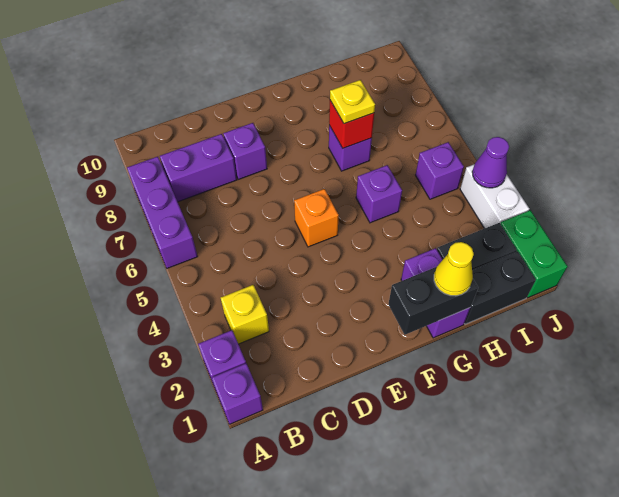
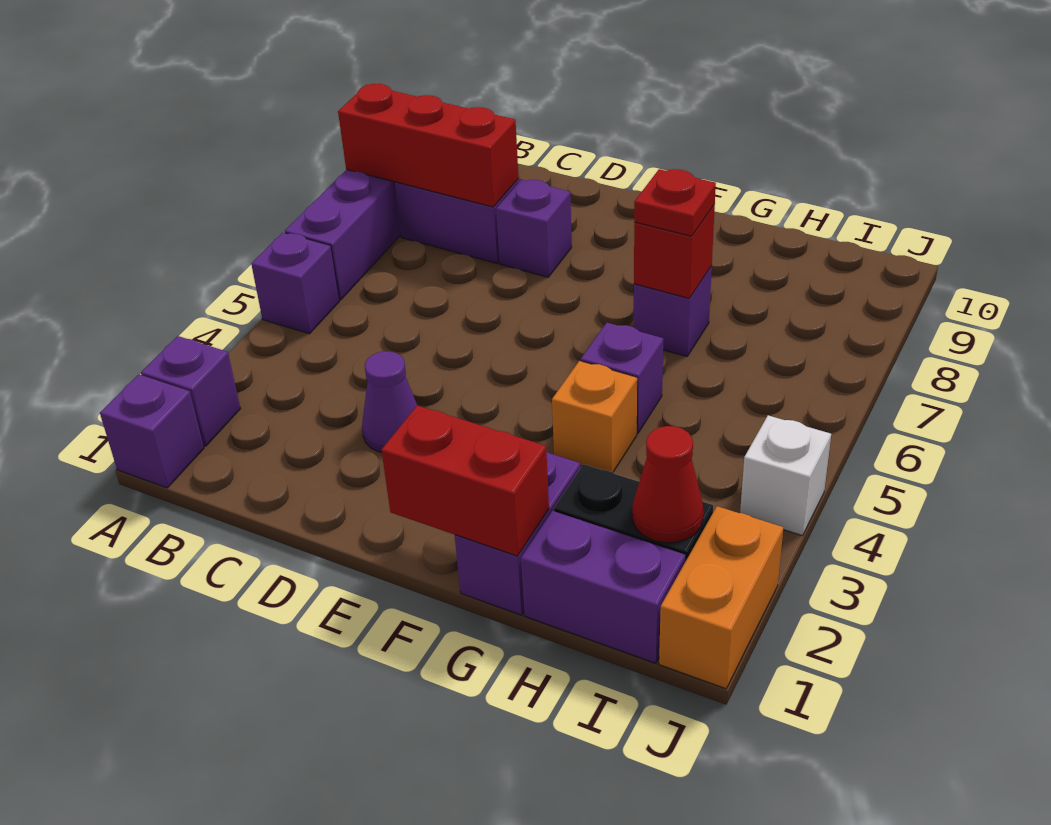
none -> red brick A8:C8 level 2
yellow brick B3 level 1 -> none
orange brick E5 level 1 -> orange brick G4 level 1
black brick F1:G1 level 2 -> red brick F1:G1 level 2
yellow cone G1 level 3 -> none
yellow plate G7 level 3 -> red plate G7 level 3
black brick H1:I1 level 1 -> purple brick H1:I1 level 1
none -> red cone I2 level 2
purple brick I5 level 1 -> purple brick A5 level 1
green brick J1:J2 level 1 -> orange brick J1:J2 level 1
white brick J3:J4 level 1 -> white brick J4 level 1
purple cone J4 level 2 -> purple cone D3 level 1

